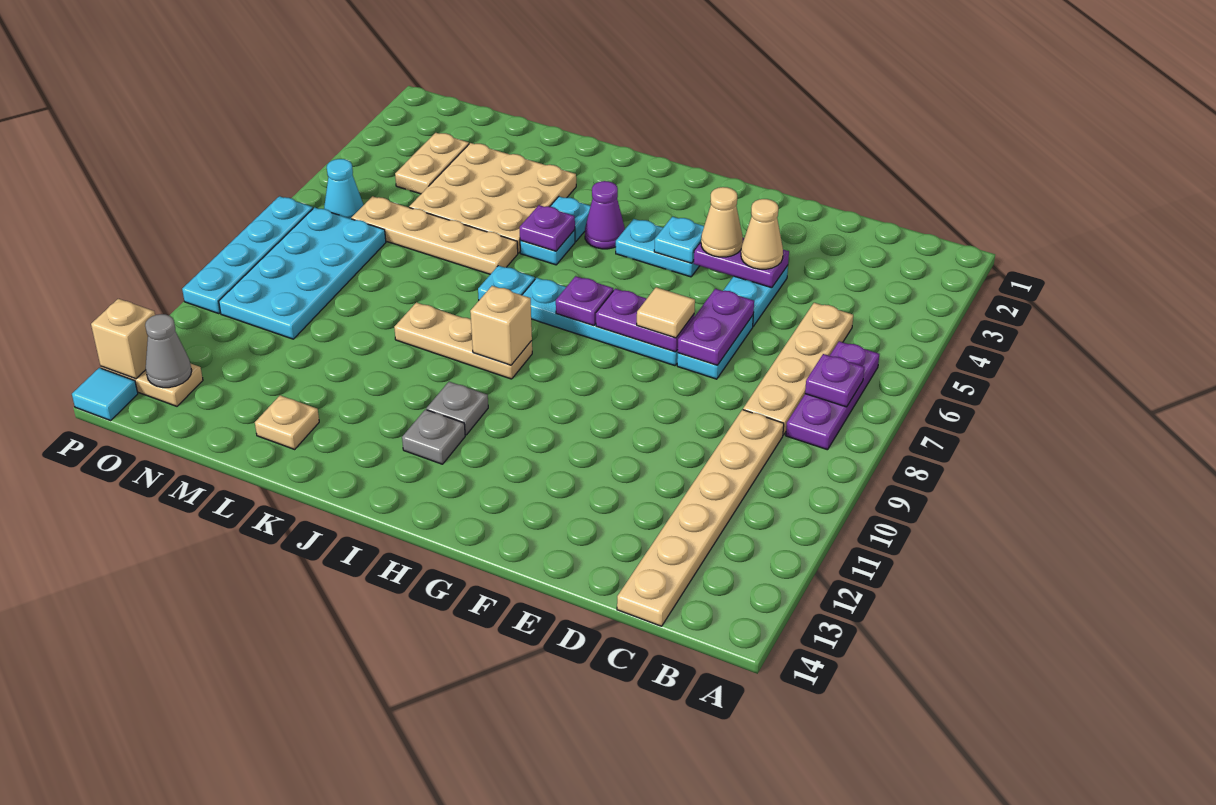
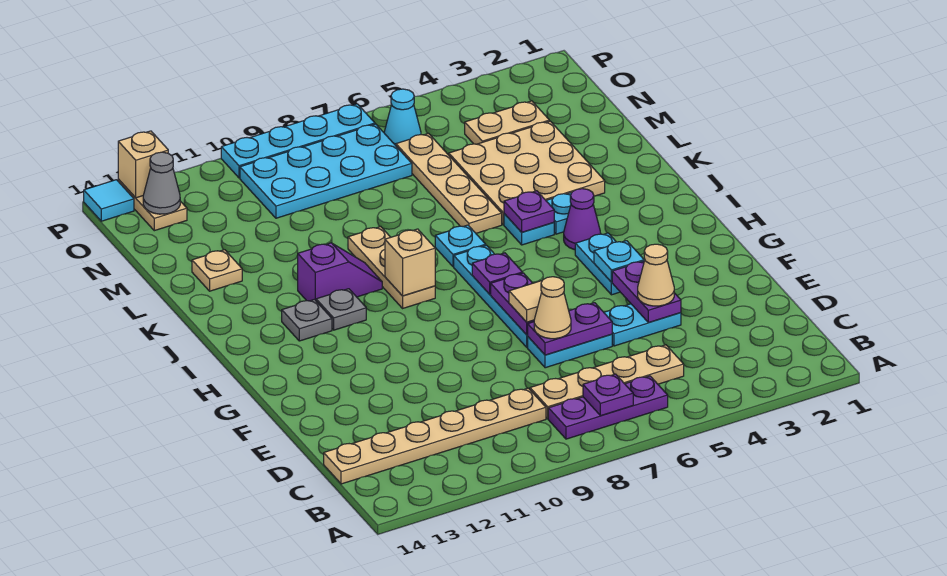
tan cone F4 level 3 -> tan cone E7 level 3
none -> purple slope J10:J11 level 1 top 11

